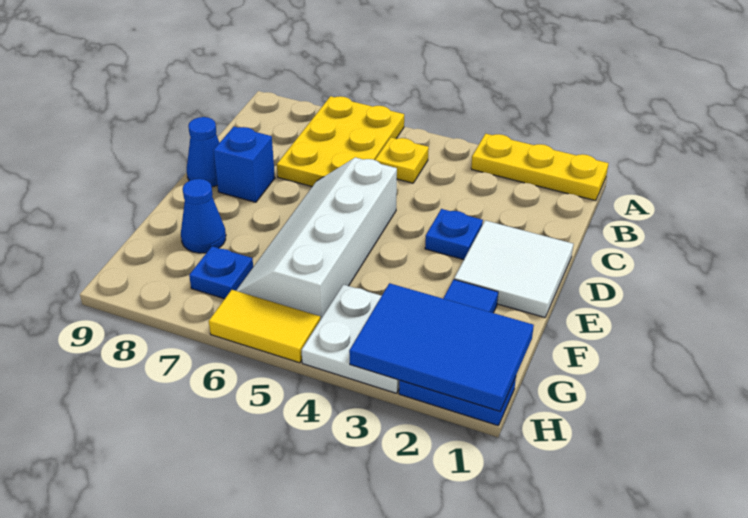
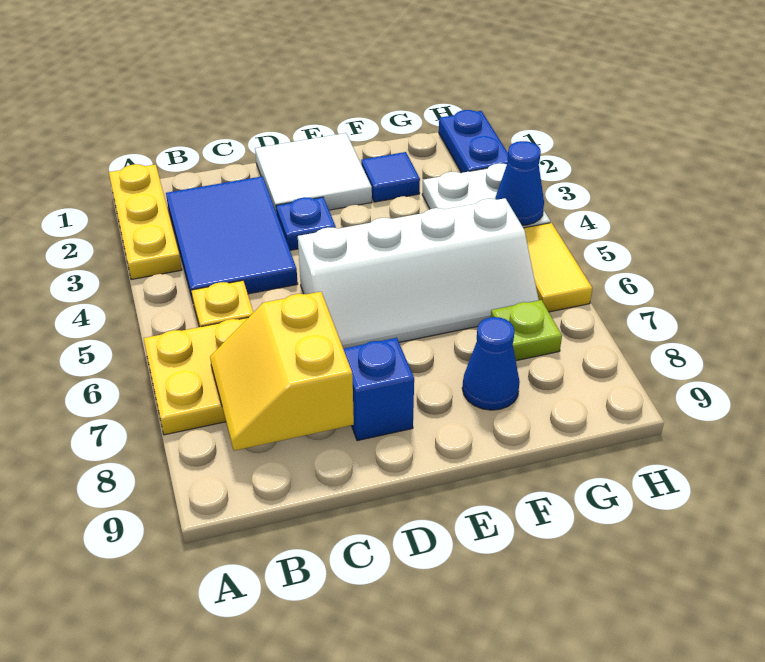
none -> yellow slope B7:C8 level 2 top C
blue cone D9 level 1 -> blue cone H4 level 2
blue tile G1:H3 level 2 -> blue tile B2:C4 level 1
blue plate G7 level 1 -> lime plate G7 level 1

